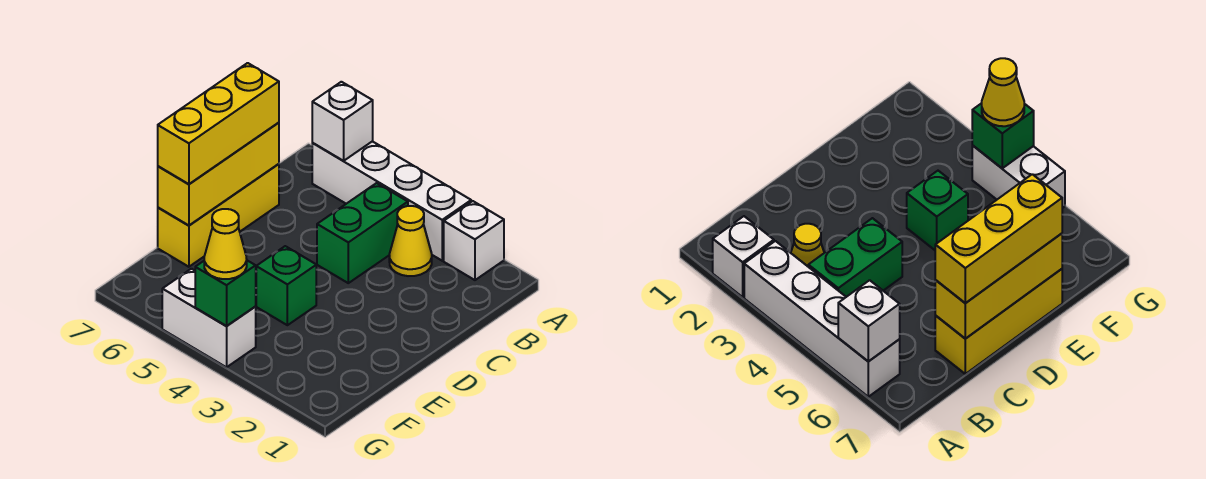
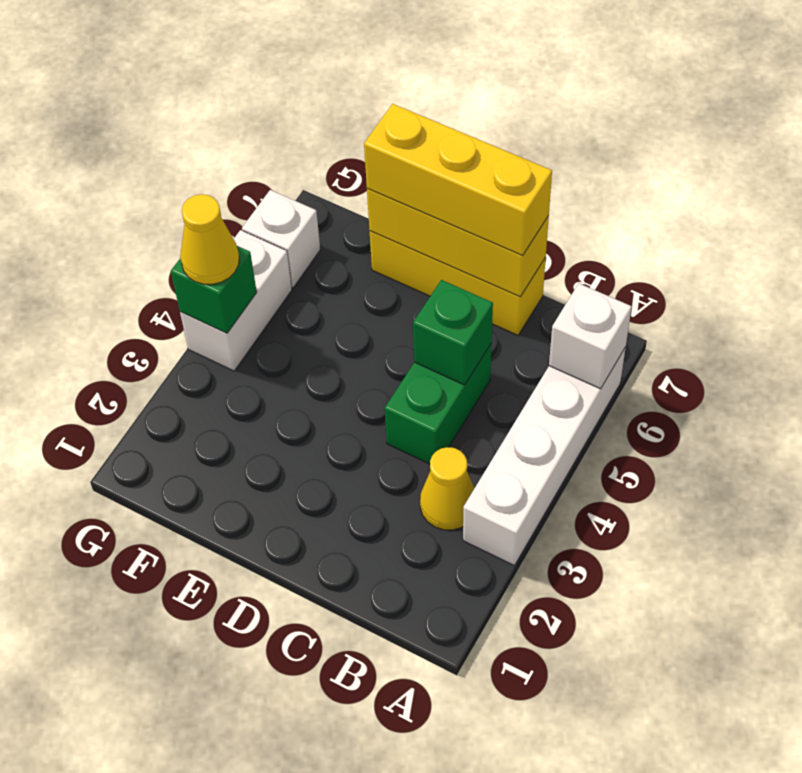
white brick A2 level 1 -> white brick G6 level 1
green brick B4:C4 level 1 -> green brick C4:C5 level 1
green brick E4 level 1 -> green brick C5 level 2

